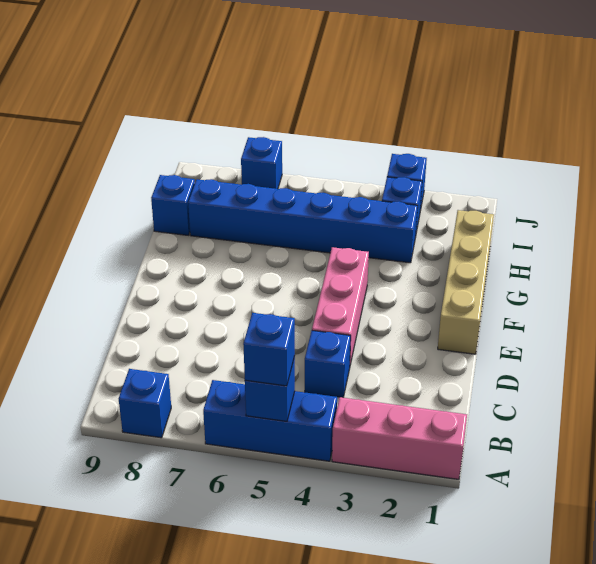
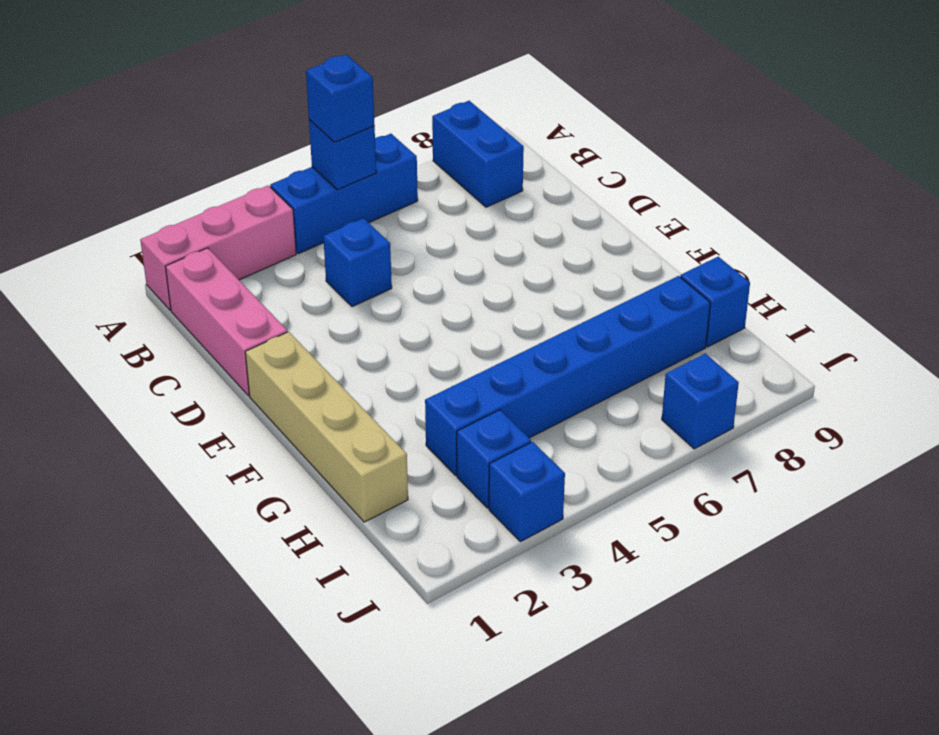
blue brick A8 level 1 -> blue brick A8:B8 level 1
pink brick D4:F4 level 1 -> pink brick B1:D1 level 1

